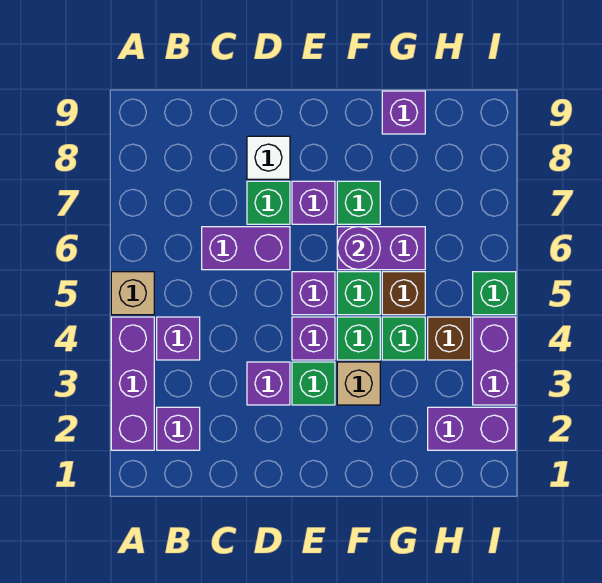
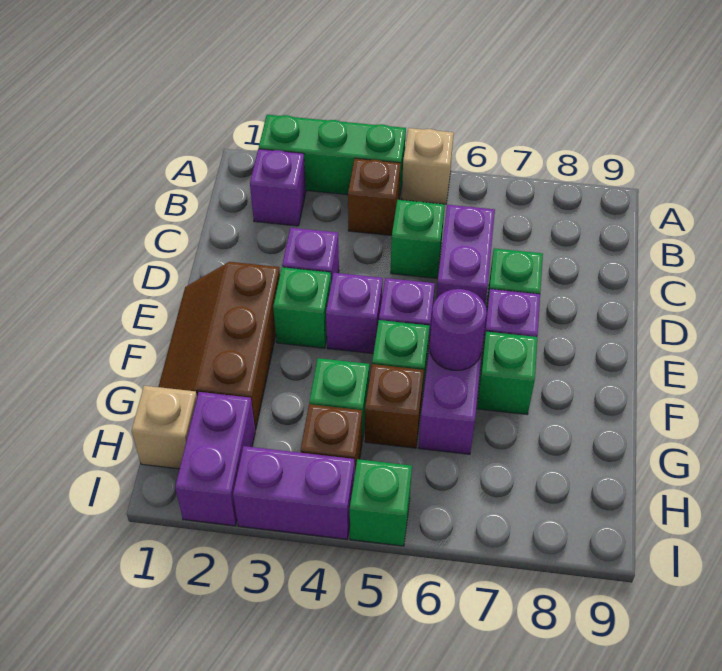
purple brick A2:A4 level 1 -> green brick A2:A4 level 1
purple brick B4 level 1 -> brown brick B4 level 1
white brick D8 level 1 -> none
none -> brown slope E1:G2 level 1 top 2
tan brick F3 level 1 -> tan brick H1 level 1
green brick F4 level 1 -> green brick C5 level 1
purple brick G9 level 1 -> none

